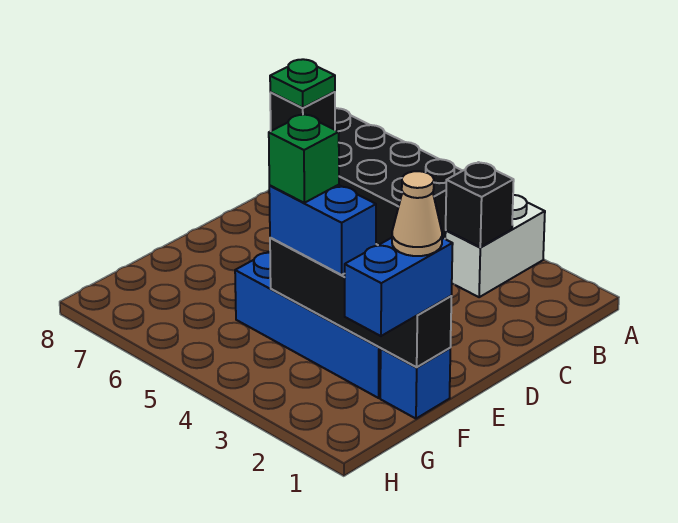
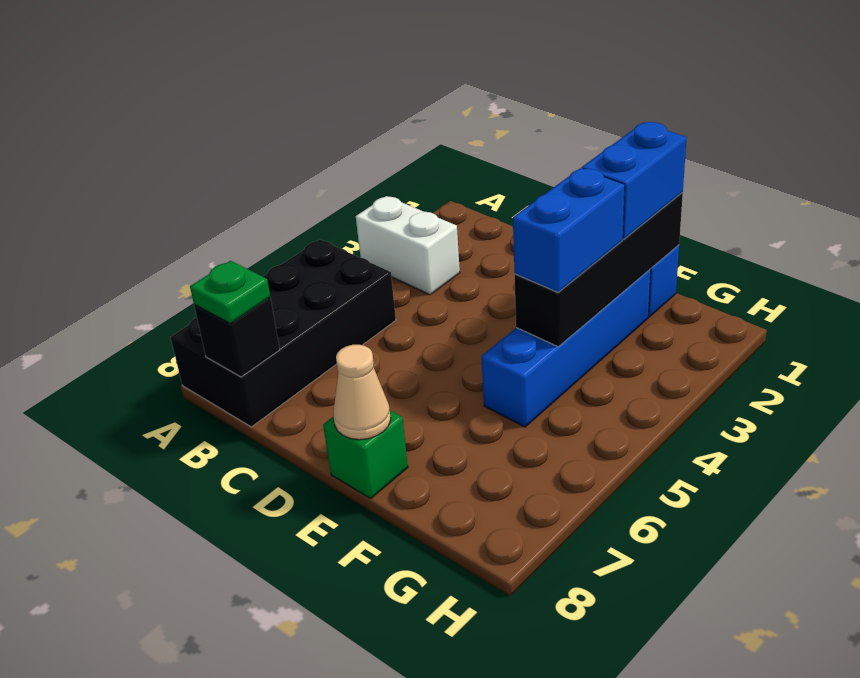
black brick B3 level 2 -> none
blue brick F1:G1 level 3 -> blue brick F1:F2 level 3
tan cone F1 level 4 -> tan cone E8 level 2
green brick F4 level 4 -> green brick E8 level 1

